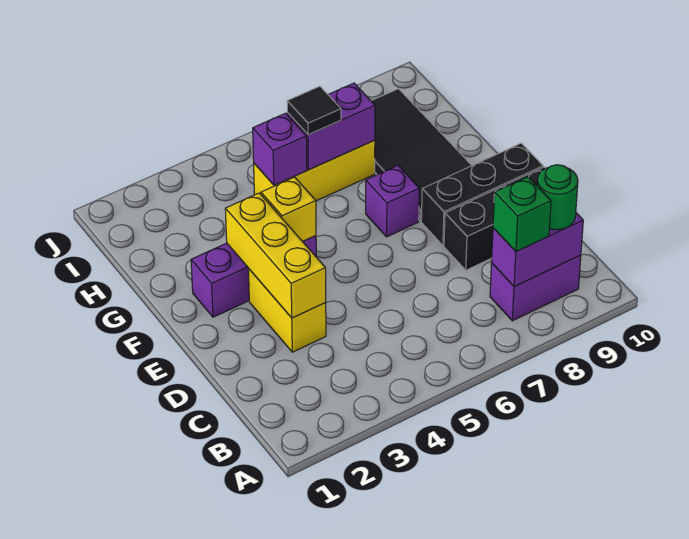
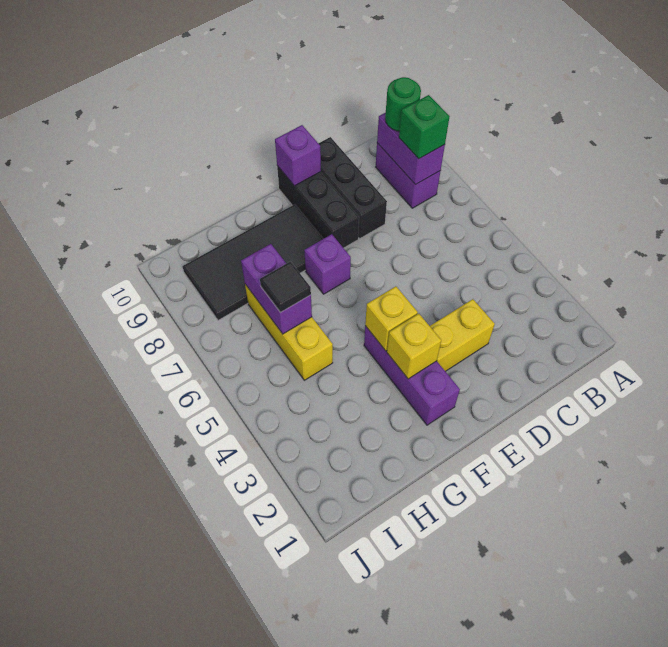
yellow brick D3:F3 level 2 -> yellow brick F3 level 2
purple brick H5 level 2 -> purple brick E10 level 2

